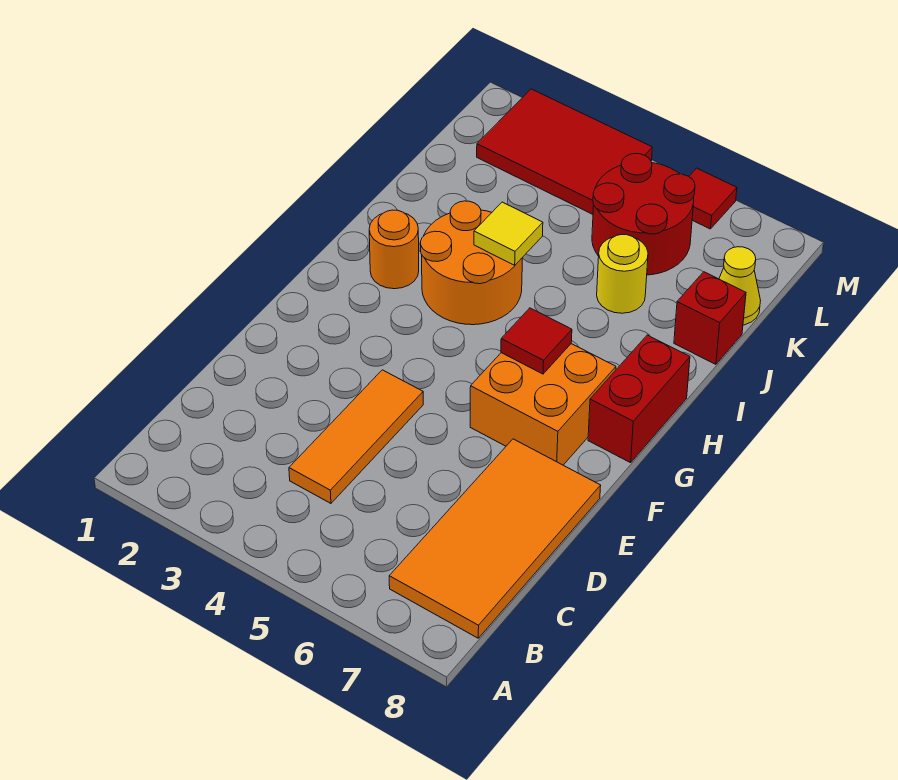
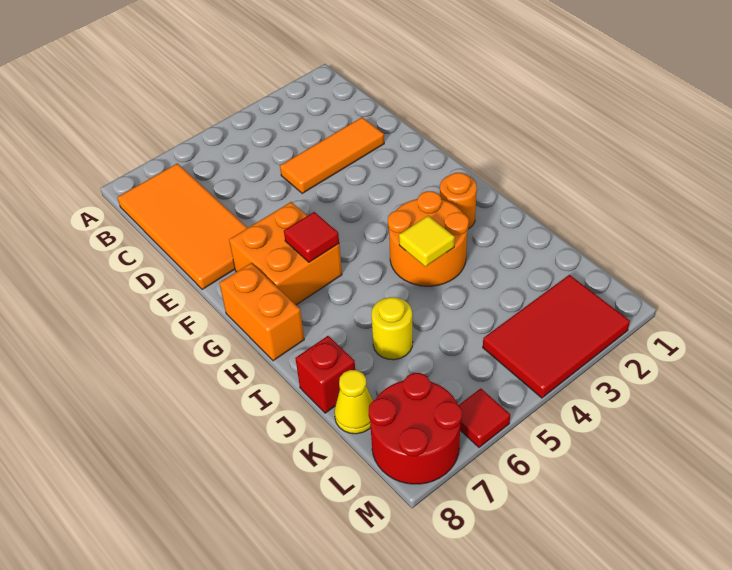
orange tile C4:E4 level 1 -> orange tile D2:D4 level 1
red brick G8:H8 level 1 -> orange brick G8:H8 level 1
red round brick K5:L6 level 1 -> red round brick L7:M8 level 1

